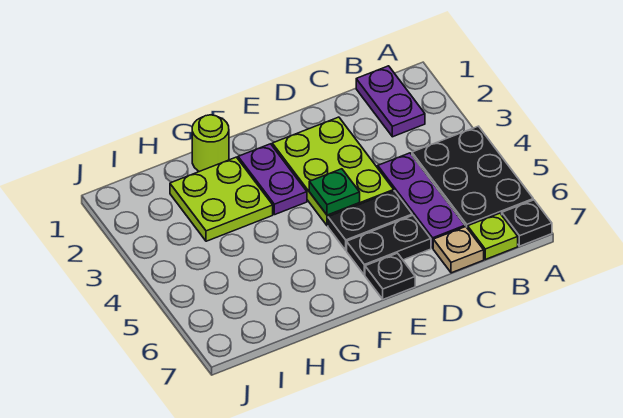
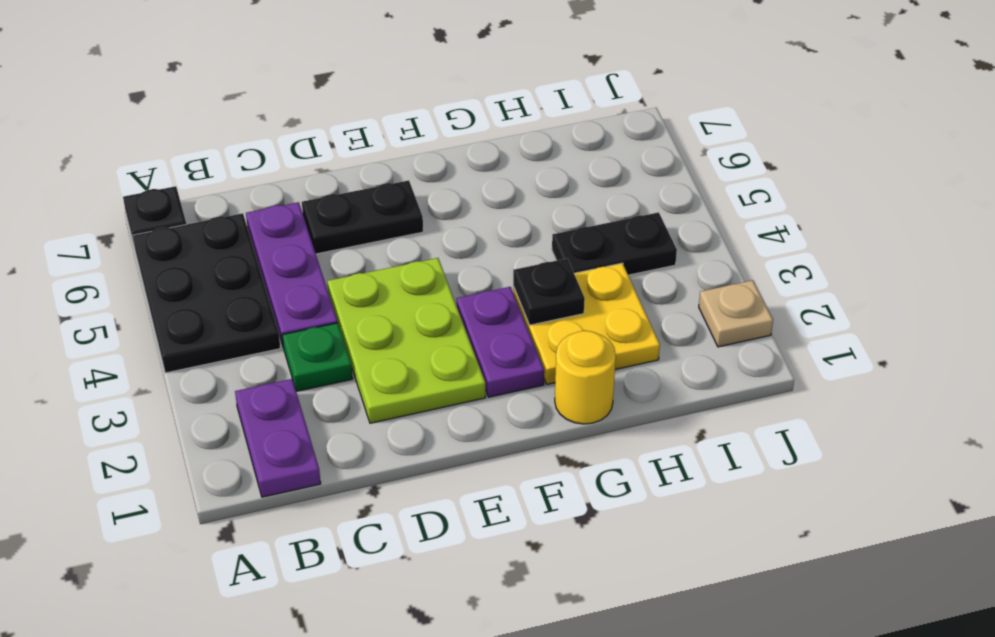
lime plate B7 level 1 -> none
tan plate C7 level 1 -> tan plate J2 level 1
black plate D5:E5 level 1 -> black plate H4:I4 level 1
green plate E4 level 2 -> green plate C3 level 1
black plate E7 level 1 -> black plate G3 level 2
lime round brick G1 level 1 -> yellow round brick G1 level 1
lime plate G2:H3 level 1 -> yellow plate G2:H3 level 1

